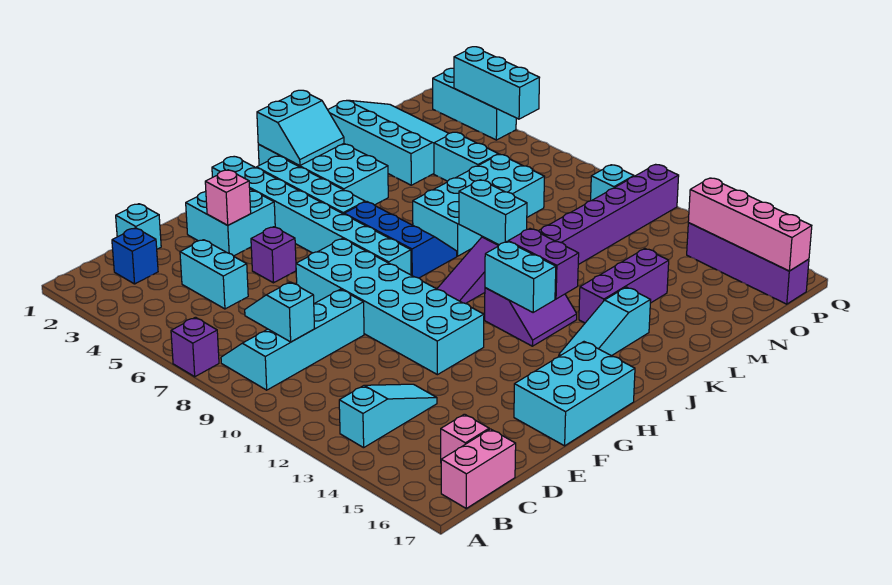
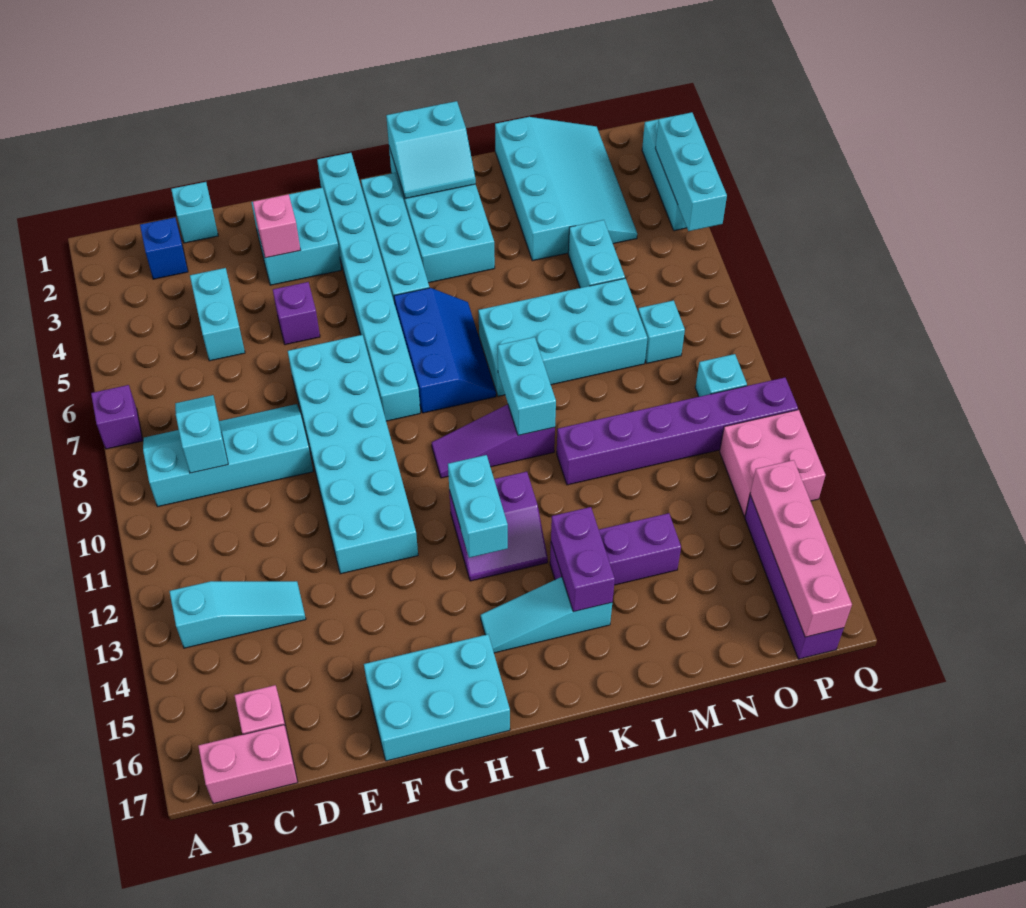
purple brick J12:J13 level 2 -> purple brick K14:K15 level 2
none -> cyan brick O8 level 1
none -> pink brick P12:Q13 level 1

